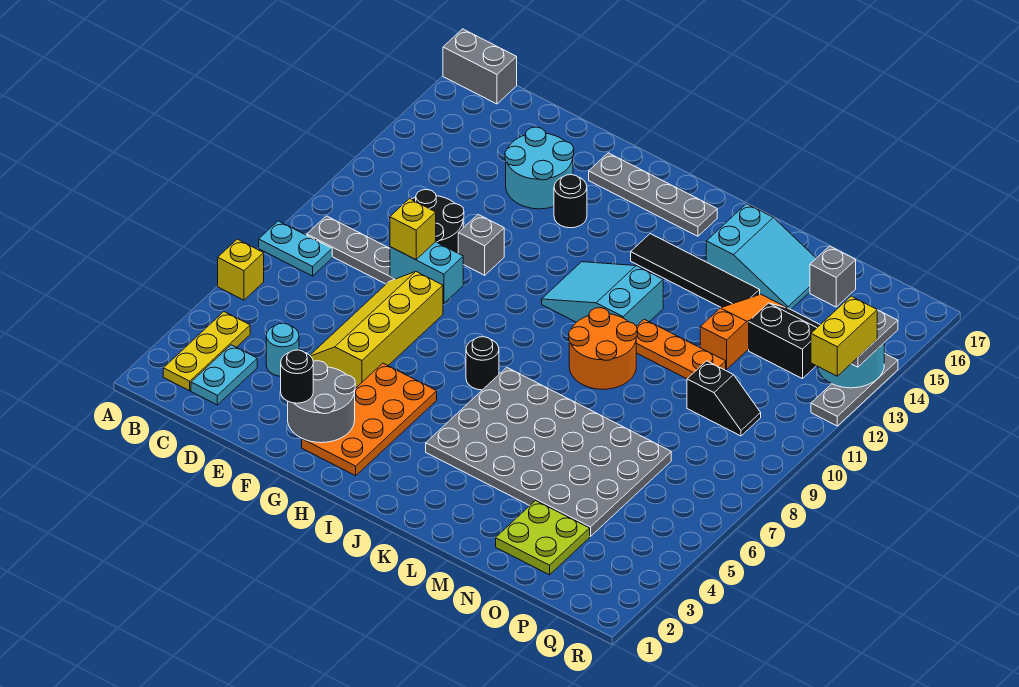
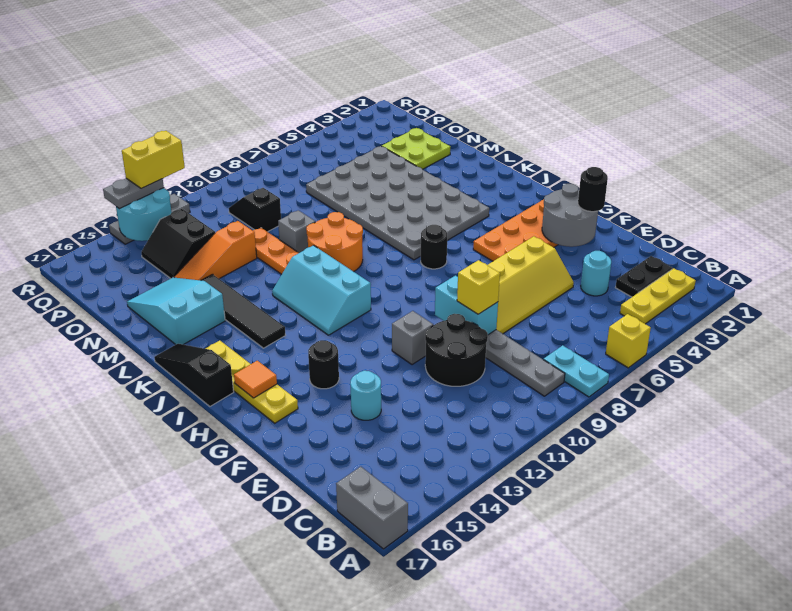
cyan plate C2:C3 level 1 -> black plate C2:C3 level 1
cyan round brick E14:F15 level 1 -> cyan round brick E14 level 1
grey plate G16:J16 level 1 -> yellow plate G16:J16 level 1
none -> orange tile H16 level 2
cyan slope I11:K12 level 1 top K -> cyan slope I11:K12 level 1 top 11
none -> black slope I17:K17 level 1 top I
grey brick O16 level 1 -> grey brick M10 level 1

